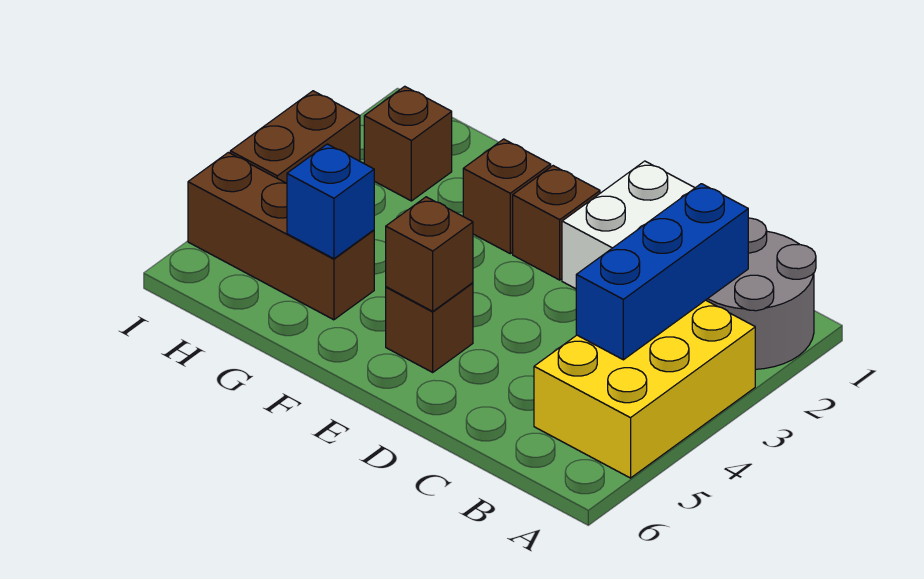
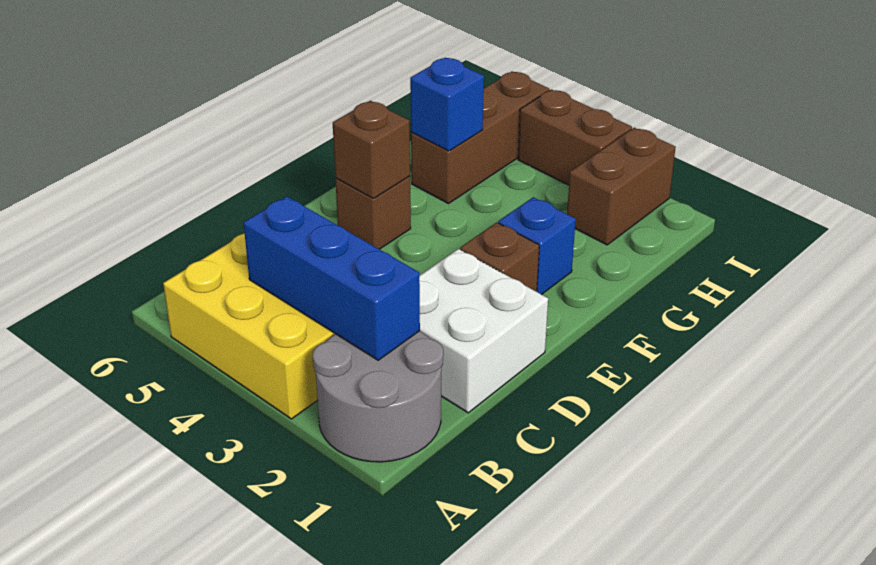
brown brick F2 level 1 -> blue brick F2 level 1
brown brick H2 level 1 -> brown brick H2:I2 level 1

